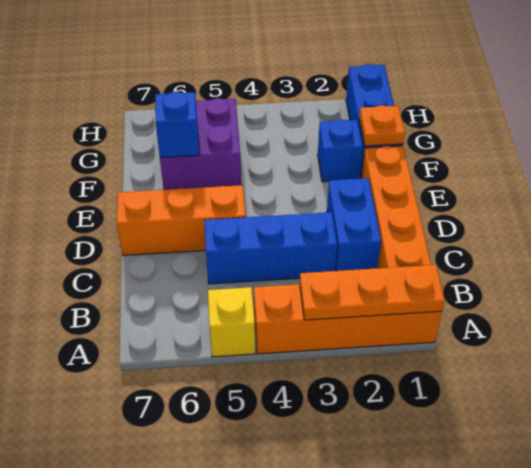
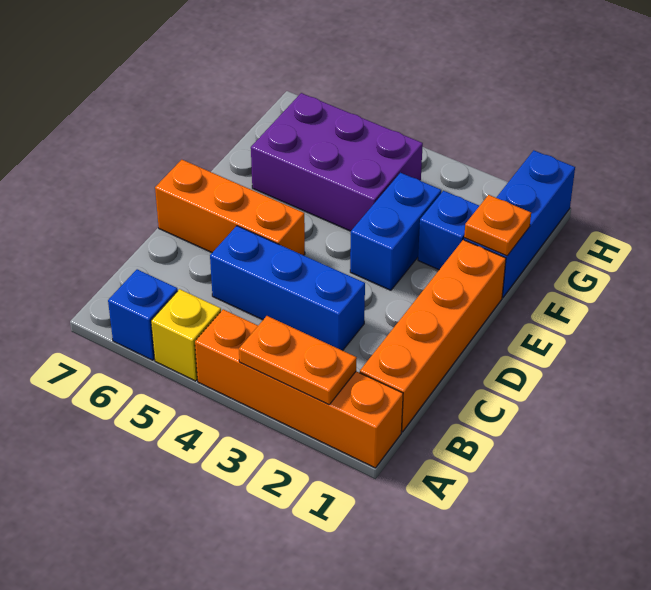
orange plate A1:A3 level 2 -> orange plate A2:A3 level 2
blue brick C2:D2 level 1 -> blue brick E3:F3 level 1
purple brick F5:G6 level 1 -> purple brick F4:G6 level 1
blue brick F6 level 2 -> blue brick A6 level 1

